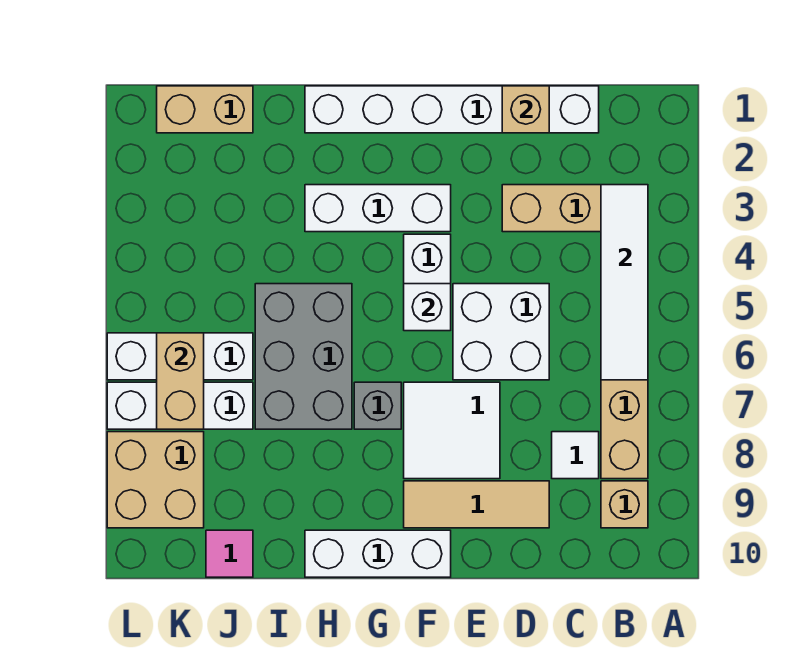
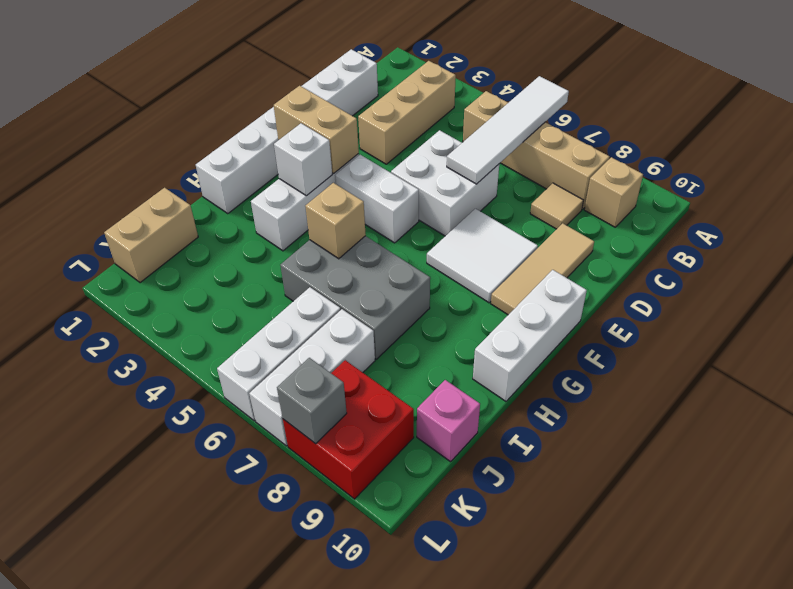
white tile B3:B6 level 2 -> white tile A6:D6 level 2
white tile C8 level 1 -> tan tile C8 level 1
tan brick D1 level 2 -> tan brick H5 level 2
white brick F5 level 2 -> white brick G3 level 2
grey brick G7 level 1 -> grey brick L8 level 2
pink tile J10 level 1 -> pink brick J10 level 1
tan brick K6:K7 level 2 -> tan brick F2:F3 level 2
tan brick K8:L9 level 1 -> red brick K8:L9 level 1

